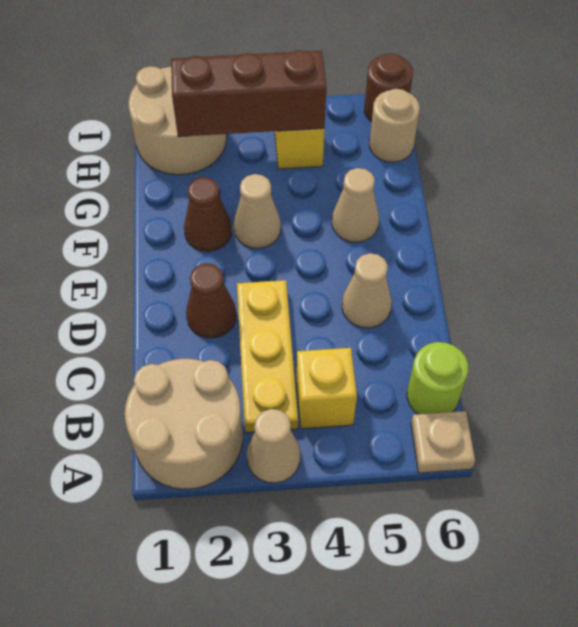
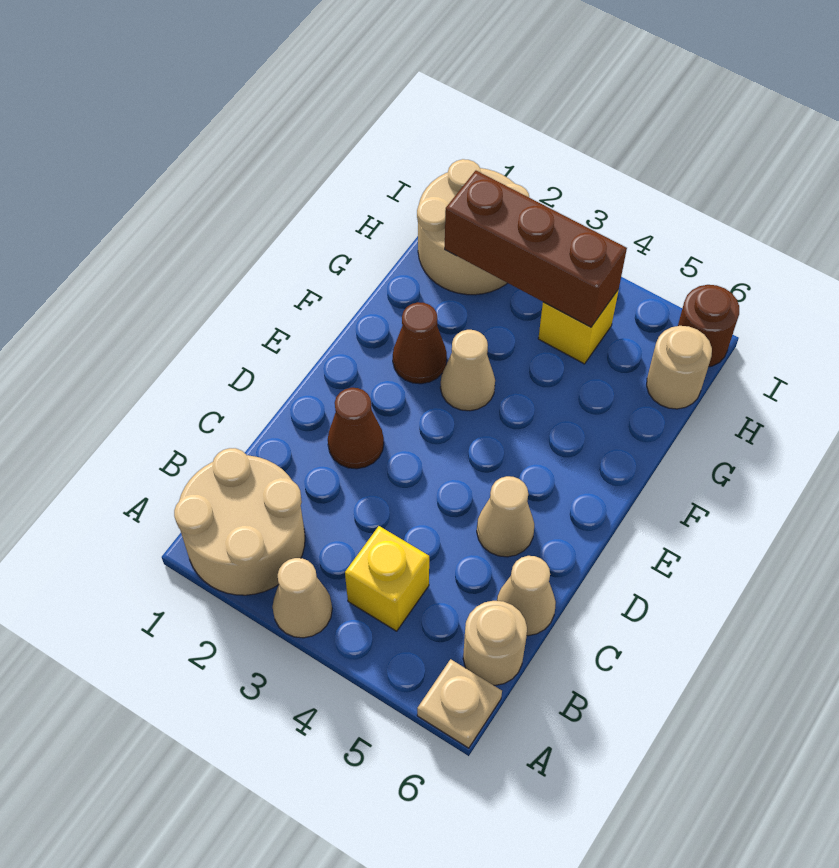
yellow plate B3:D3 level 1 -> none
lime round brick B6 level 1 -> tan round brick B6 level 1
tan cone F5 level 1 -> tan cone C6 level 1

